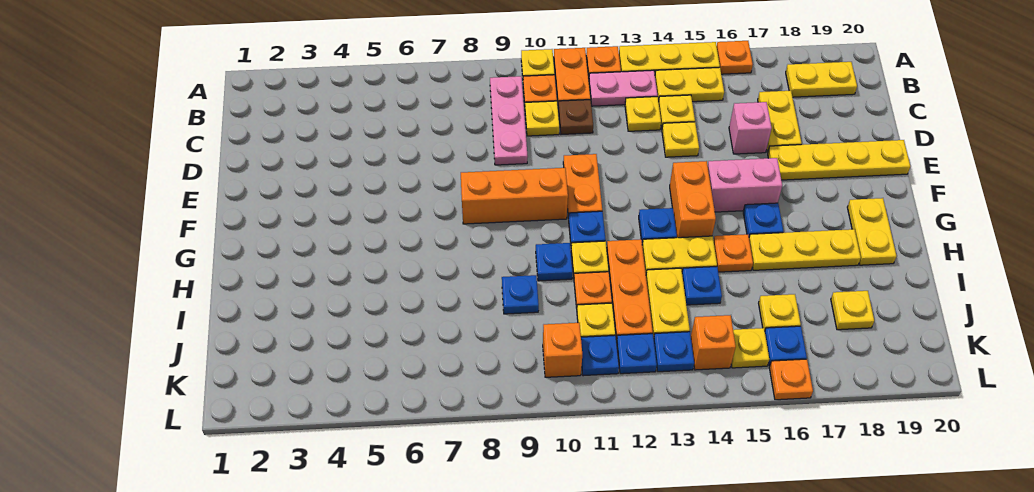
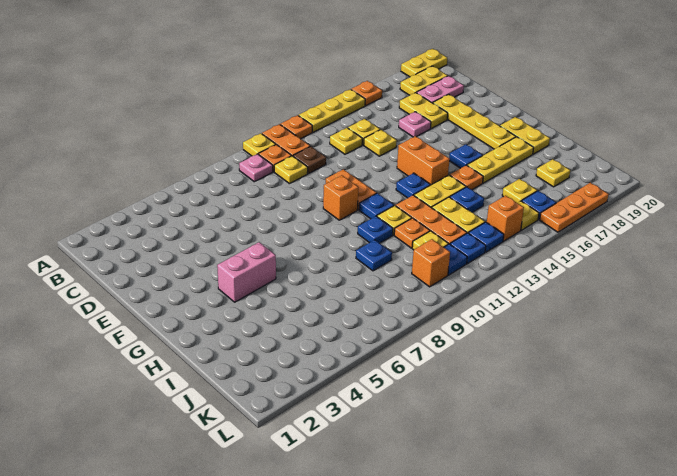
pink plate B9:D9 level 1 -> pink plate B9 level 1
pink plate B12:B13 level 1 -> pink plate C18:C19 level 1
yellow plate B14:B15 level 1 -> yellow plate A19:A20 level 1
pink brick D16 level 1 -> pink plate D16 level 1
yellow plate E17:E20 level 1 -> yellow plate D18:G18 level 1
orange brick F8:F10 level 1 -> orange brick F10 level 1
pink brick F15:F16 level 1 -> pink brick G4:G5 level 1
orange plate L16 level 1 -> orange plate L16:L18 level 1

